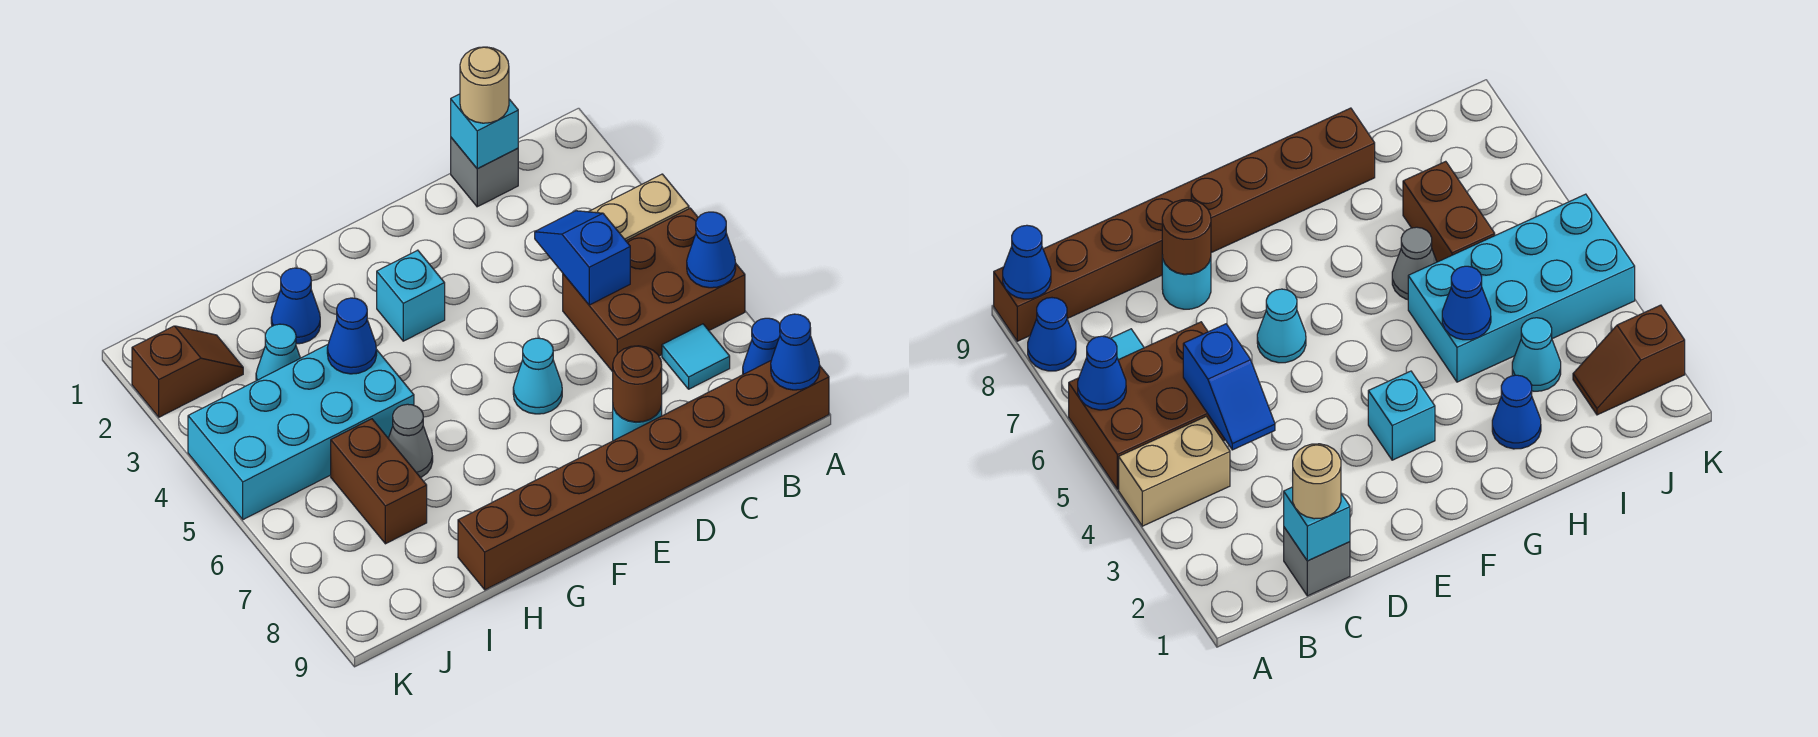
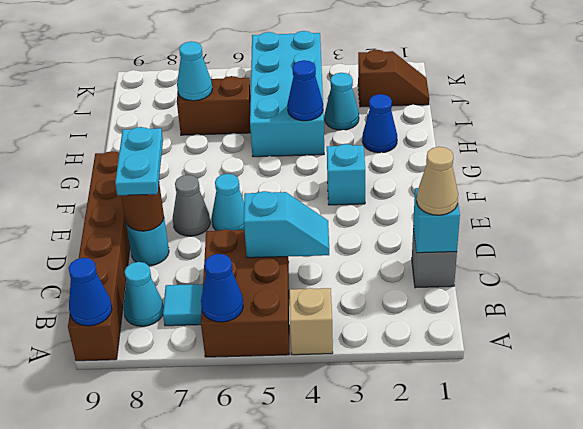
tan brick A4:B4 level 1 -> tan brick A4 level 1
blue cone A8 level 1 -> none
brown brick A9:H9 level 1 -> brown brick A9:F9 level 1
none -> cyan cone B8 level 1
tan round brick C1 level 3 -> tan cone C1 level 3
blue slope C4:C5 level 2 top 5 -> cyan slope C4:C5 level 2 top 5
none -> cyan plate D8:E8 level 3
grey cone H6 level 1 -> grey cone E7 level 1
none -> cyan cone I7 level 2
brown slope J2:K2 level 1 top K -> brown slope J1:J2 level 1 top 2

